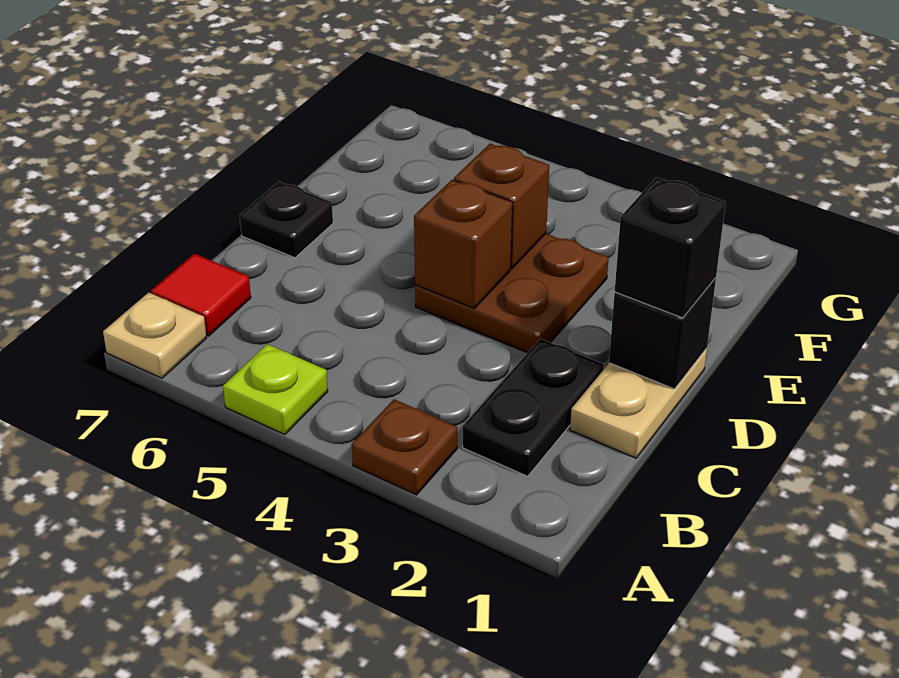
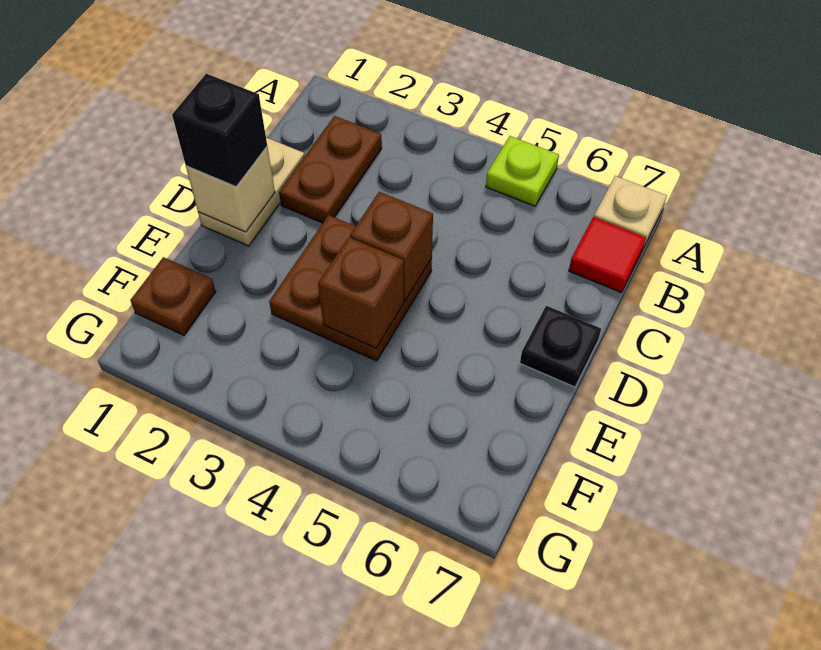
brown plate A3 level 1 -> brown plate F1 level 1
black plate B2:C2 level 1 -> brown plate B2:C2 level 1
black brick D1 level 2 -> tan brick D1 level 2

